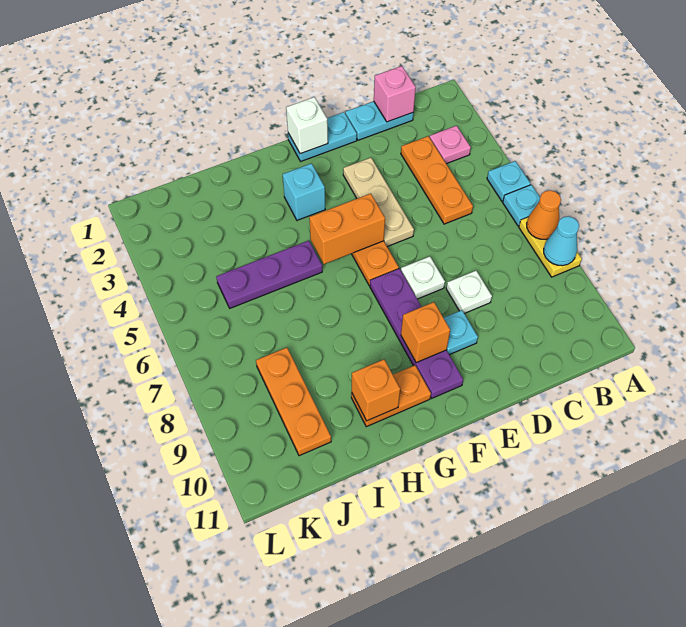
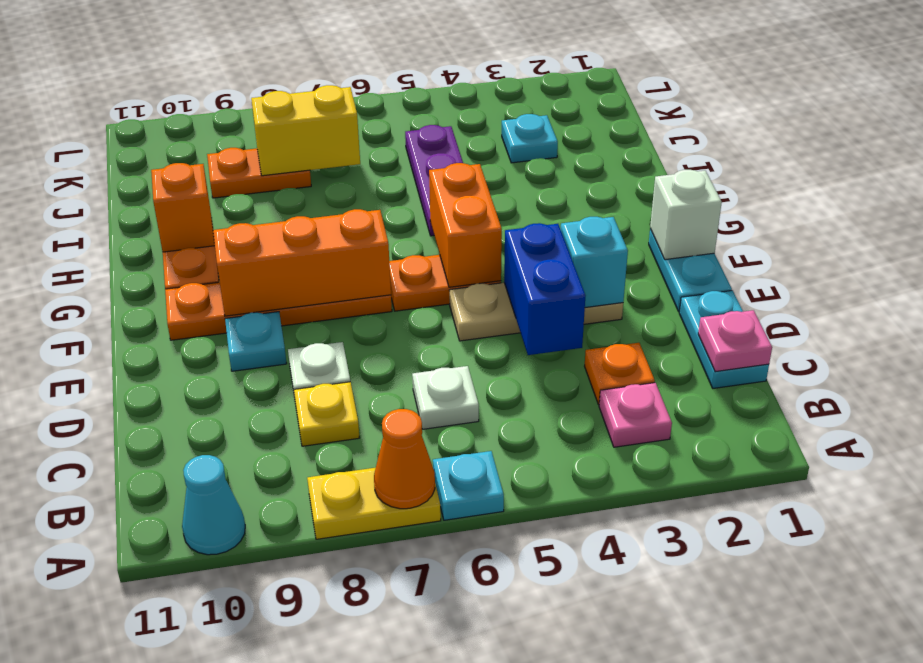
cyan plate A5 level 1 -> cyan plate J3 level 1
cyan cone A8 level 2 -> cyan cone A10 level 1
pink brick C1 level 2 -> pink plate C1 level 2
orange plate C3:C5 level 1 -> orange plate C3 level 1
none -> yellow plate C8 level 1
none -> blue brick D4:E4 level 2
white plate E7 level 1 -> white plate C6 level 1
purple plate F7:F10 level 1 -> orange plate F7:F10 level 1
orange brick F9 level 2 -> orange brick F7:F9 level 2
cyan brick G3 level 1 -> cyan brick E3 level 2
none -> yellow brick J7:J8 level 2
orange plate J8:J10 level 1 -> orange plate J8:J9 level 1

